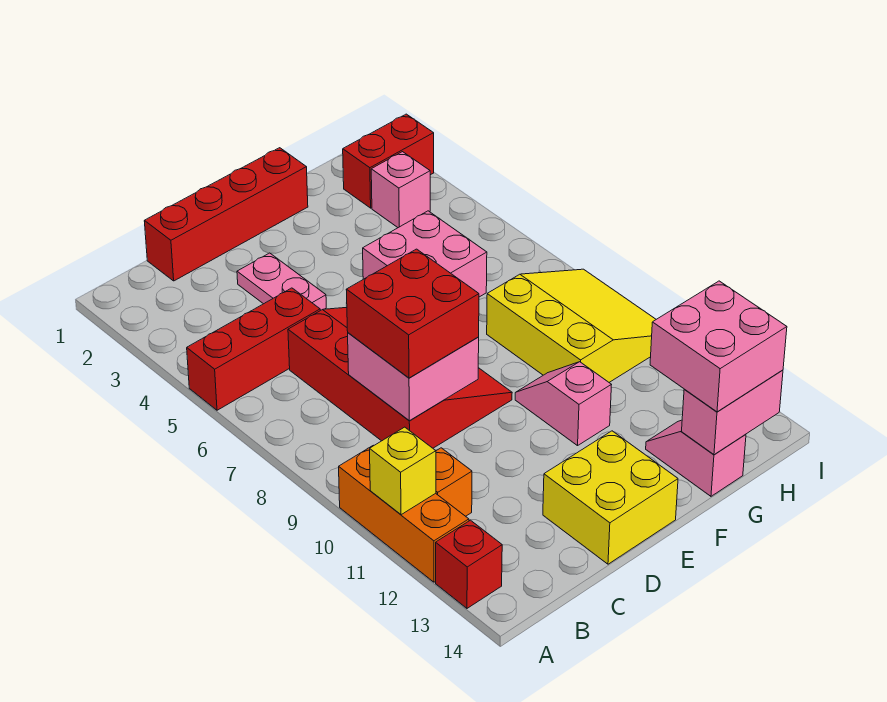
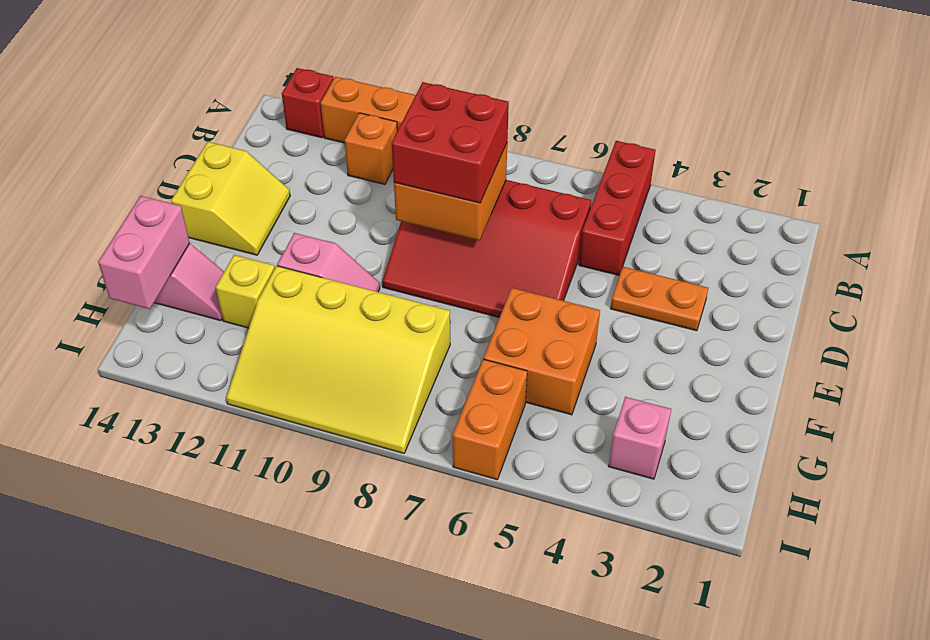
yellow brick A11 level 2 -> yellow brick G12 level 1
red brick C1:F1 level 1 -> none
pink brick C8:D9 level 2 -> orange brick C8:D9 level 2
pink plate D3:D4 level 1 -> orange plate D3:D4 level 1
yellow brick D13:E14 level 1 -> yellow slope D13:E14 level 1 top 14
pink brick F5:G6 level 1 -> orange brick F5:G6 level 1
yellow slope G8:I10 level 1 top G -> yellow slope G8:I11 level 1 top G
pink brick G13:H14 level 3 -> none
red brick H2:I2 level 1 -> none
none -> orange brick H6:I6 level 1

